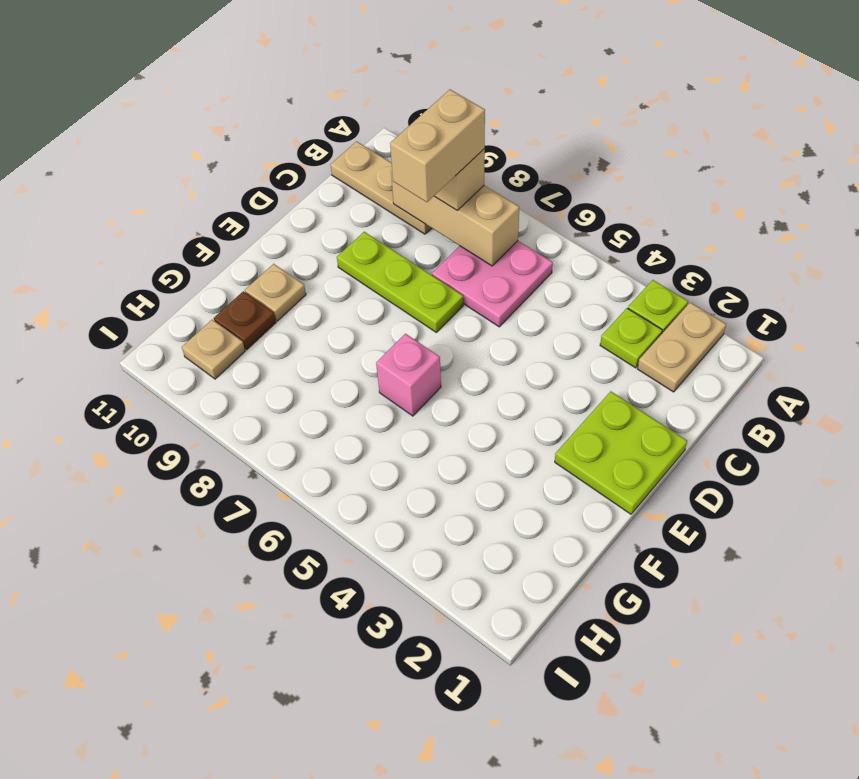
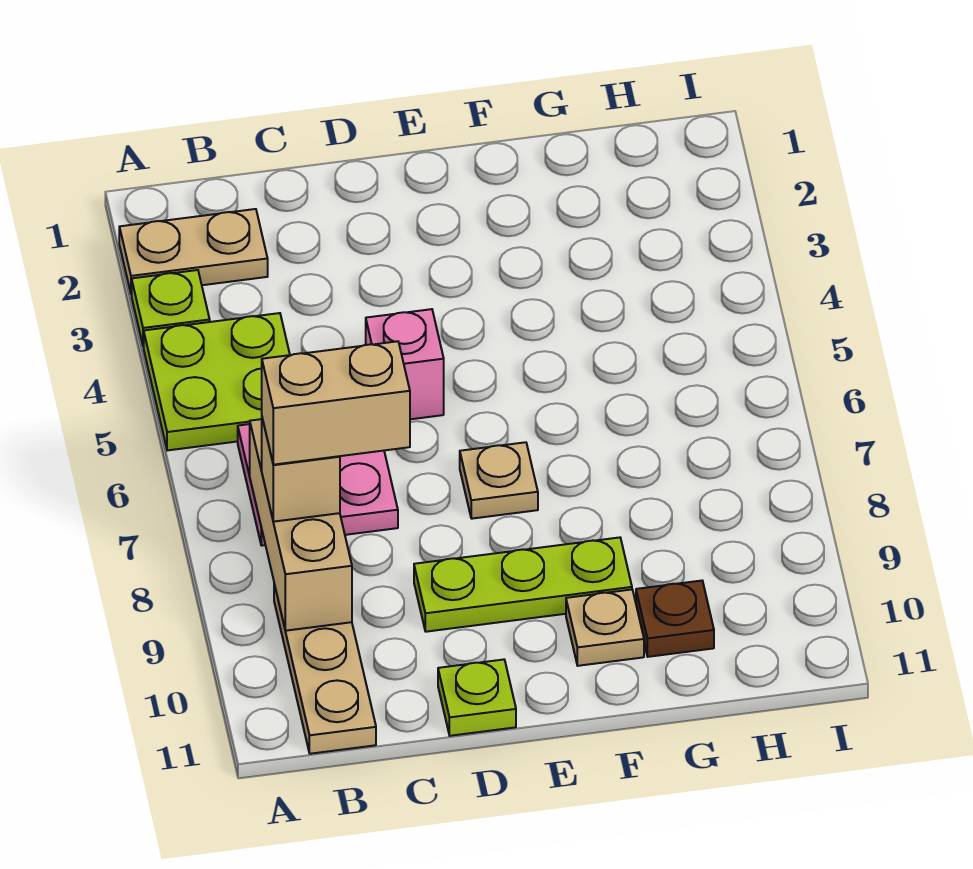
lime plate B3 level 1 -> lime plate D11 level 1
lime plate D1:E2 level 1 -> lime plate A4:B5 level 1
lime plate D7:D9 level 1 -> lime plate D9:F9 level 1
pink brick F6 level 1 -> pink brick D5 level 1
tan plate H10 level 1 -> tan plate E7 level 1

